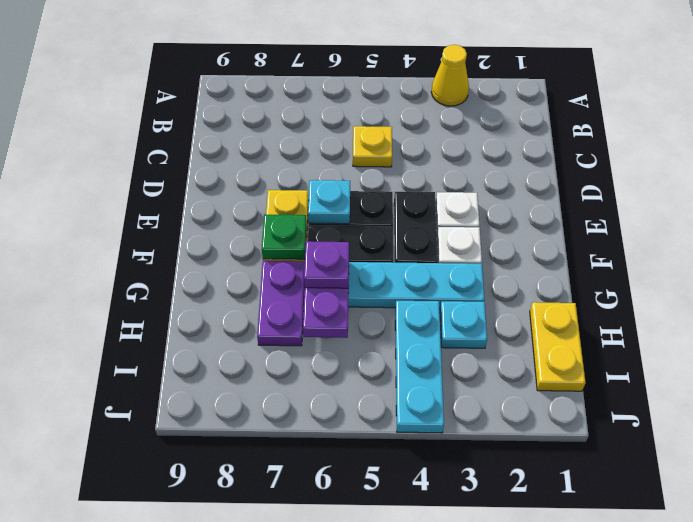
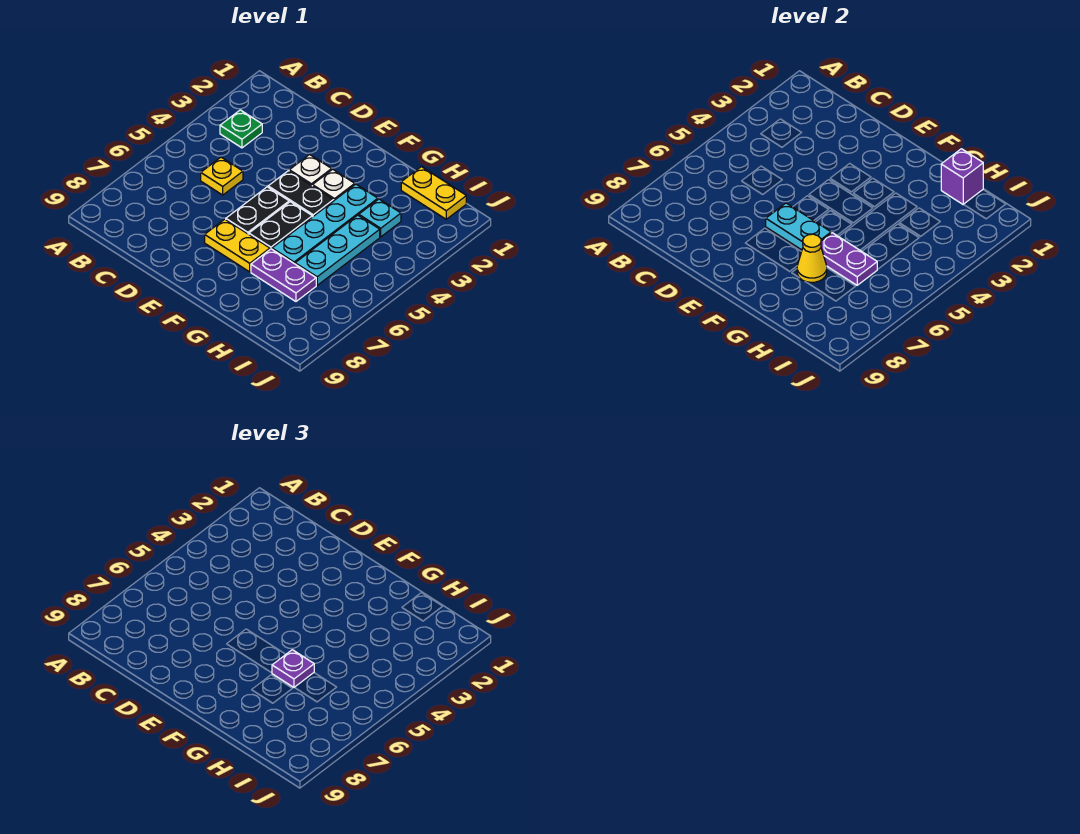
yellow cone A3 level 1 -> yellow cone G7 level 2
cyan plate E6 level 2 -> cyan plate E6:F6 level 2
green plate F7 level 2 -> green plate B3 level 1
none -> purple brick H1 level 2
cyan plate H4:J4 level 1 -> cyan plate H4:H6 level 1

